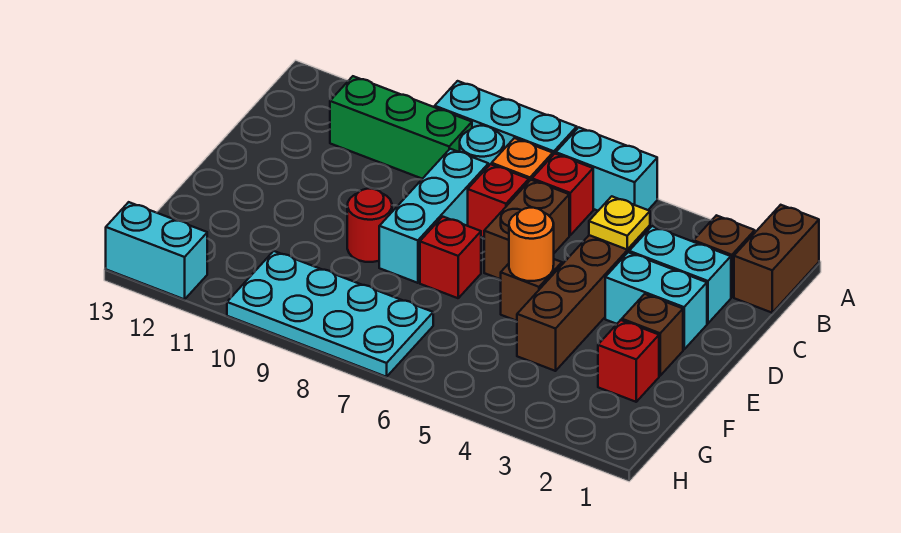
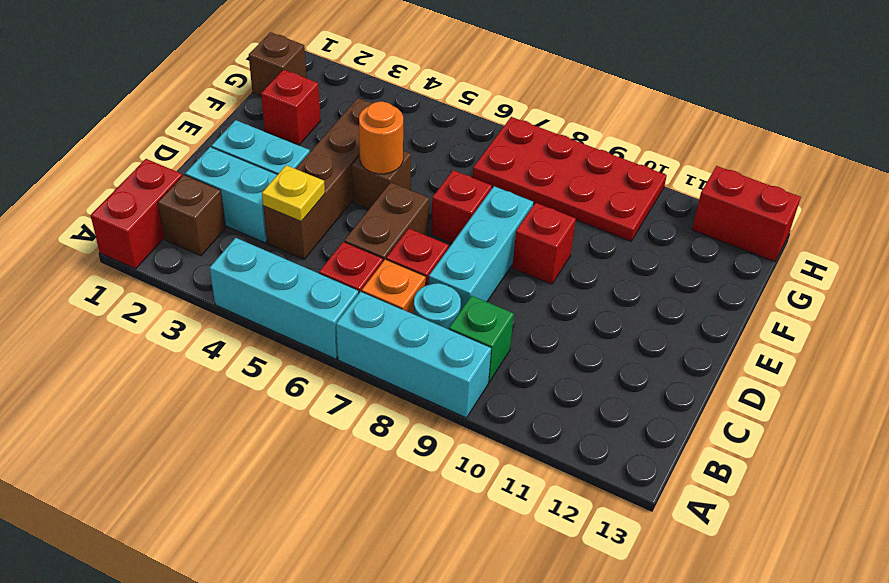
brown brick A1:B1 level 1 -> red brick A1:B1 level 1
cyan brick A5:A6 level 1 -> cyan brick A4:A6 level 1
green brick B9:B11 level 1 -> green brick B9 level 1
brown brick E2 level 1 -> brown brick G1 level 1
red round brick E9 level 1 -> red brick E9 level 1
cyan plate G7:H10 level 1 -> red plate G7:H10 level 1
cyan brick H12:H13 level 1 -> red brick H12:H13 level 1

